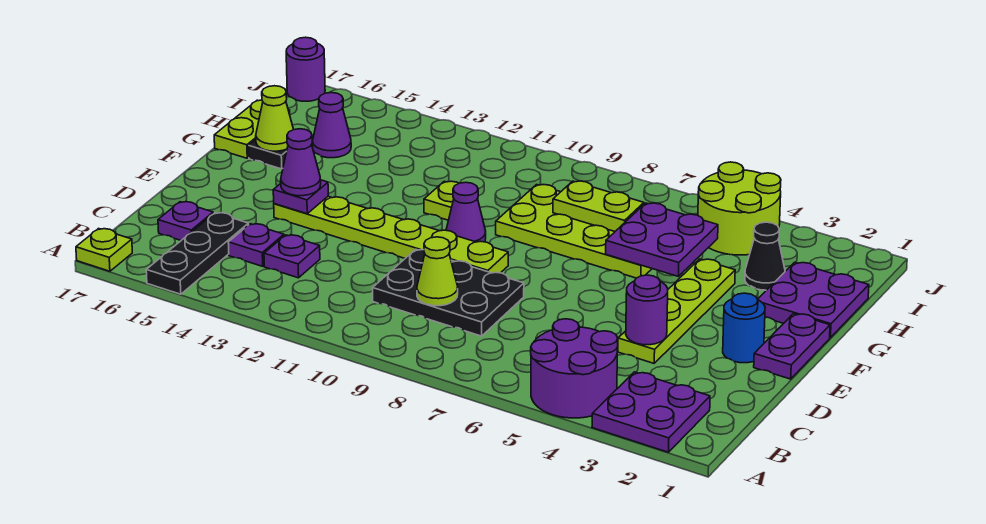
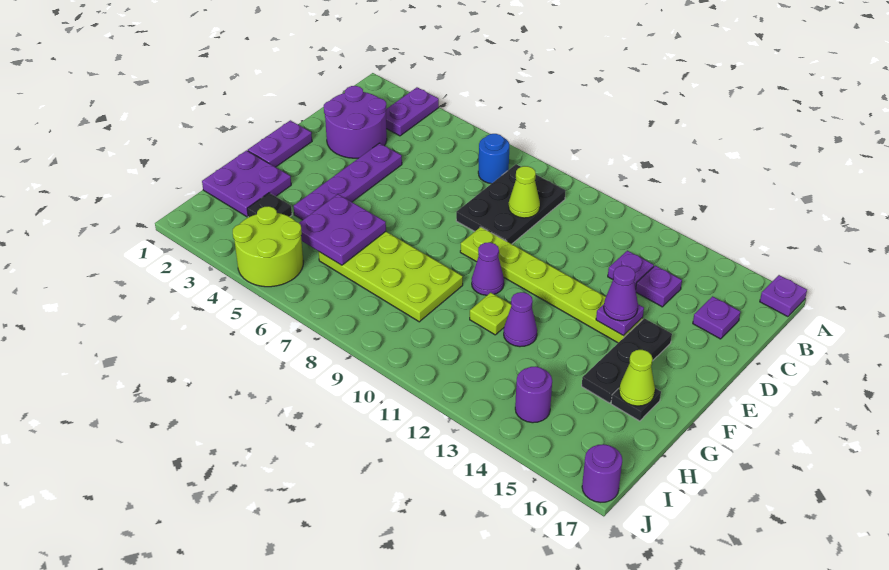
purple plate A2:B3 level 1 -> purple plate A3:B3 level 1
purple round brick A4:B5 level 1 -> purple round brick C2:D3 level 1
black plate A15:C15 level 1 -> black plate E15:G15 level 1
lime plate A17 level 1 -> purple plate A17 level 1
black plate C8:D10 level 1 -> black plate B8:D9 level 1
lime plate D4:G4 level 1 -> purple plate D4:G4 level 1
purple round brick D4 level 2 -> purple round brick I14 level 1
blue round brick E2 level 1 -> blue round brick B7 level 1
lime plate G17:H17 level 1 -> none
black cone H3 level 1 -> black plate H3 level 1
lime plate H7:H8 level 2 -> none
purple cone H15 level 1 -> purple cone G12 level 1

